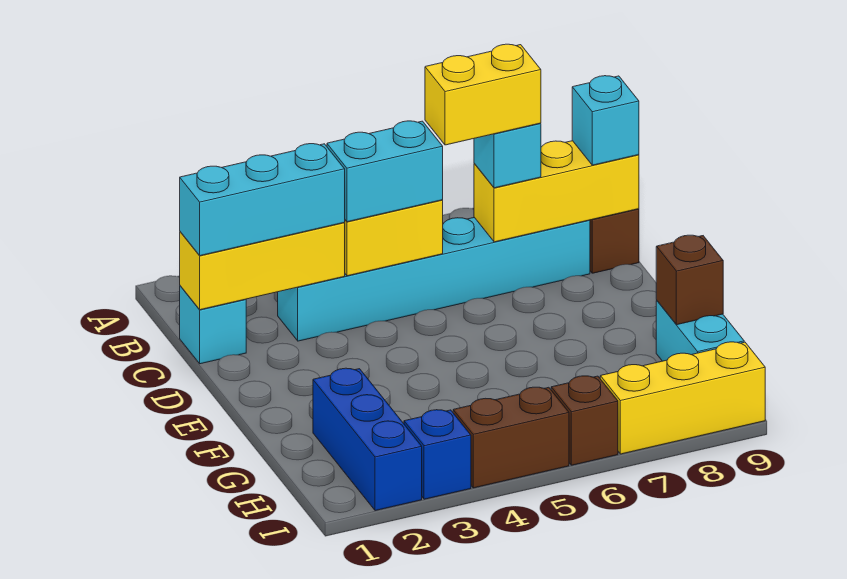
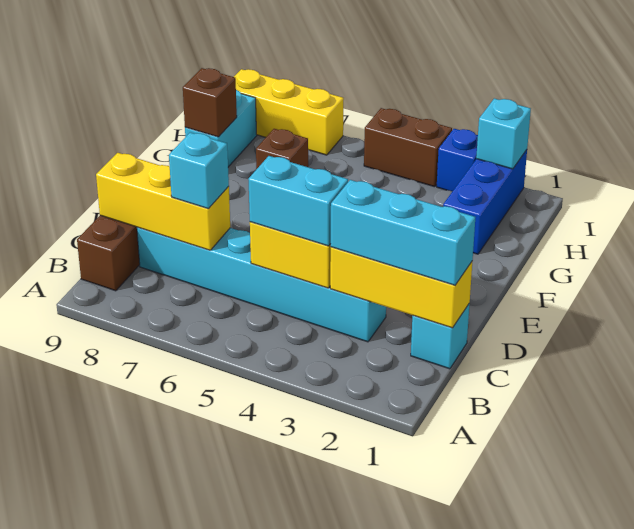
yellow brick C6:C7 level 4 -> none
cyan brick C9 level 3 -> cyan brick I2 level 2
brown brick I6 level 1 -> brown brick G7 level 1

